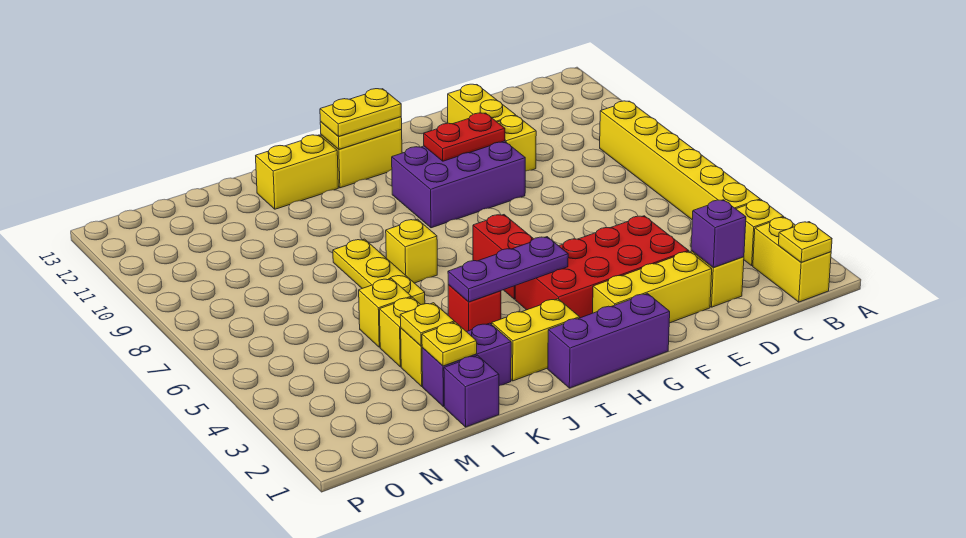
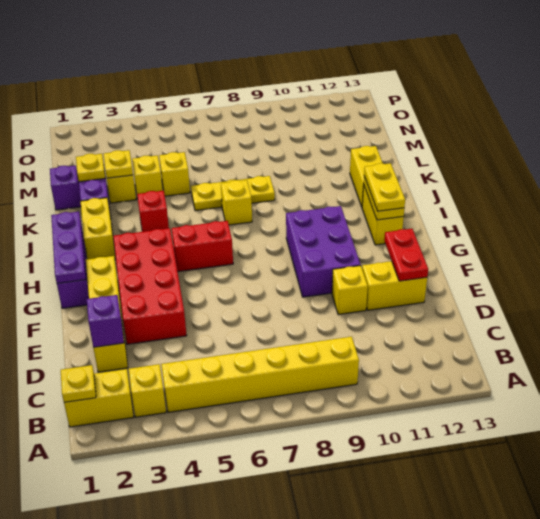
red plate F10:G10 level 2 -> red plate E12:F12 level 2
purple plate H4:J4 level 2 -> purple plate G1:I1 level 2

